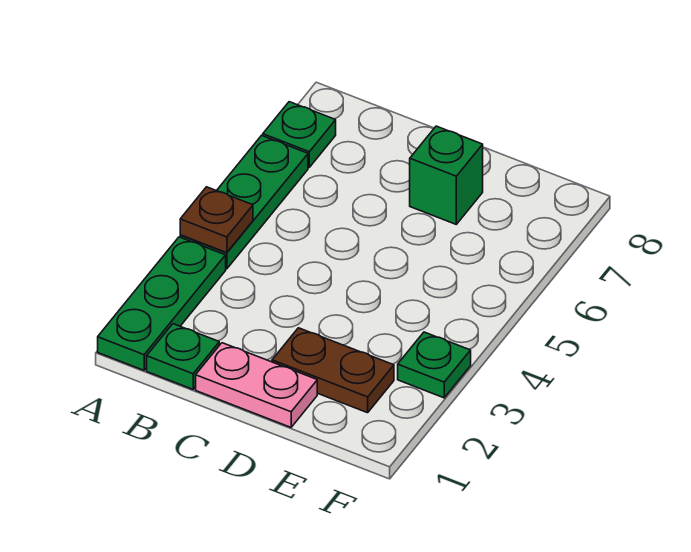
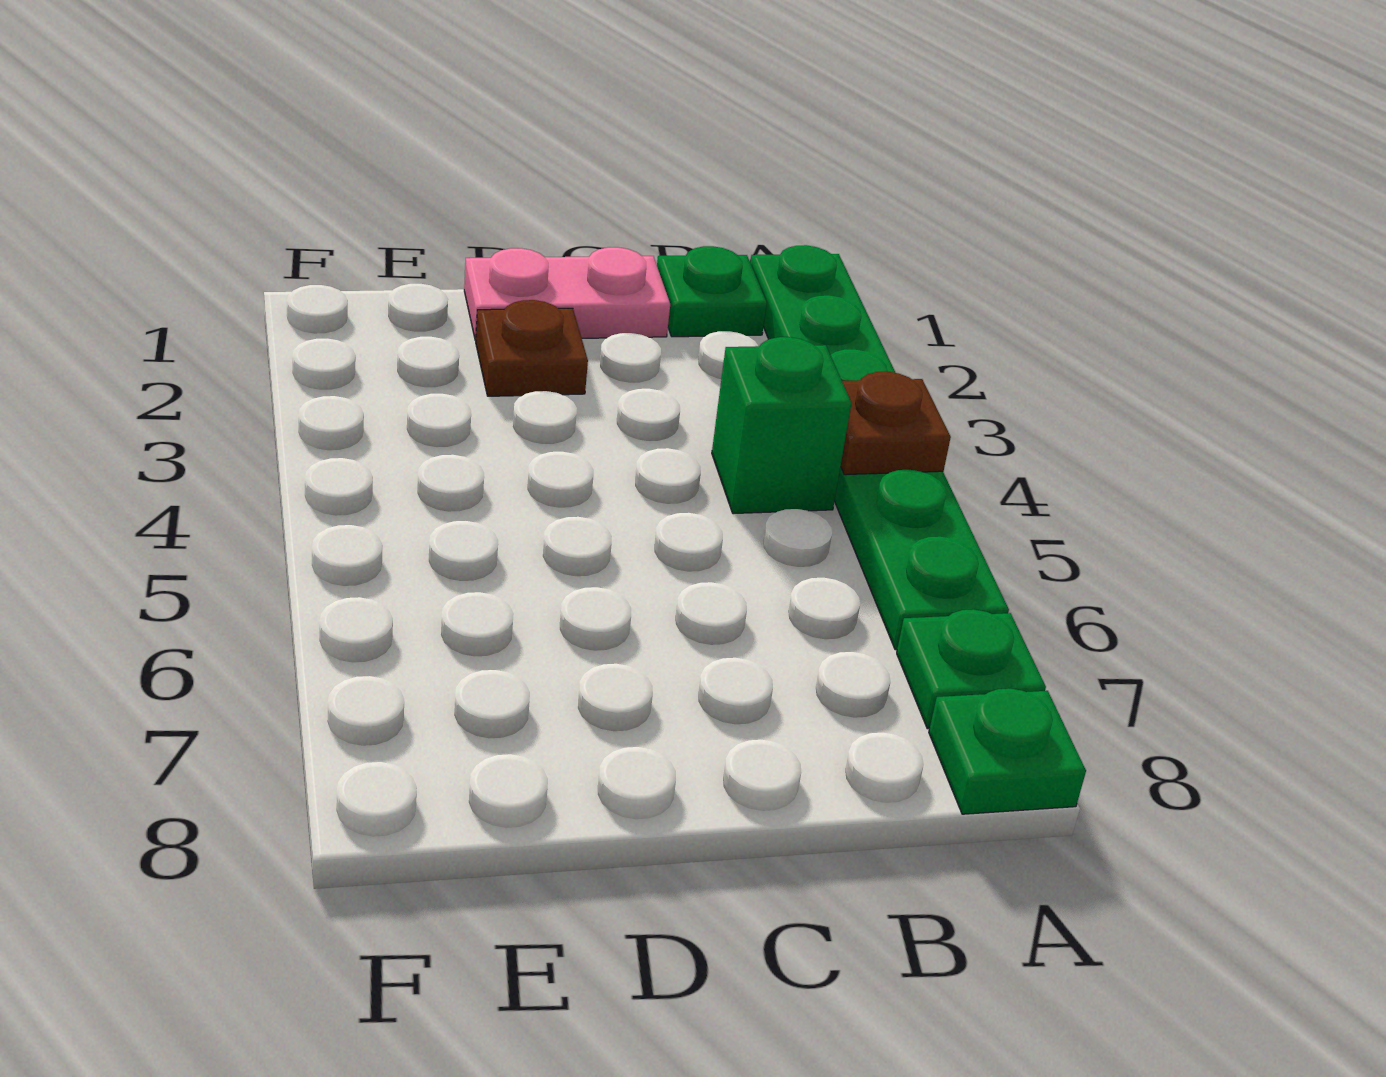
brown plate D2:E2 level 1 -> brown plate D2 level 1
green brick D7 level 1 -> green brick B4 level 1
green plate F3 level 1 -> green plate A8 level 1

